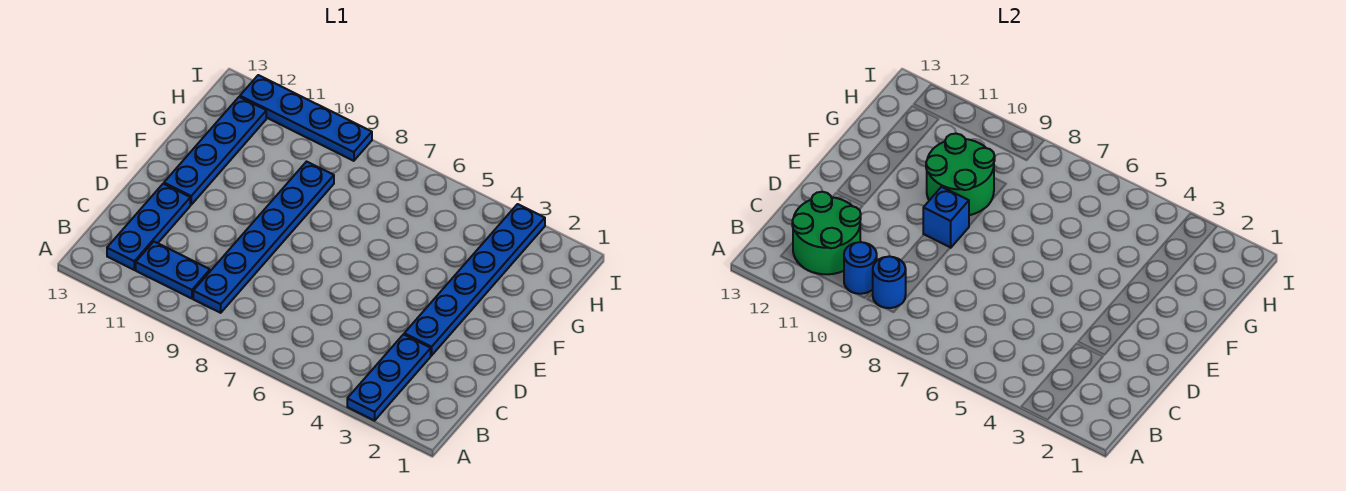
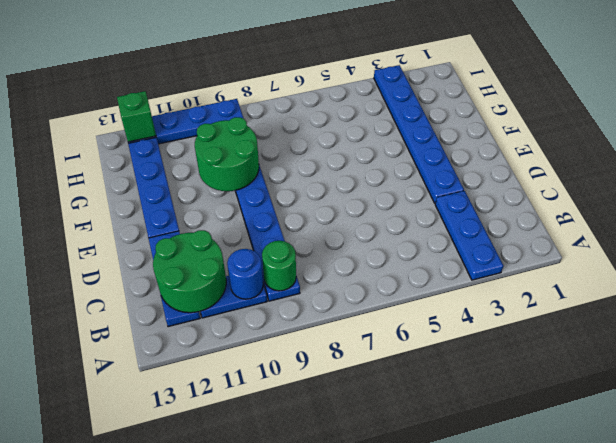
blue round brick B9 level 2 -> green round brick B9 level 2
blue brick E9 level 2 -> none
none -> green brick I12 level 2

